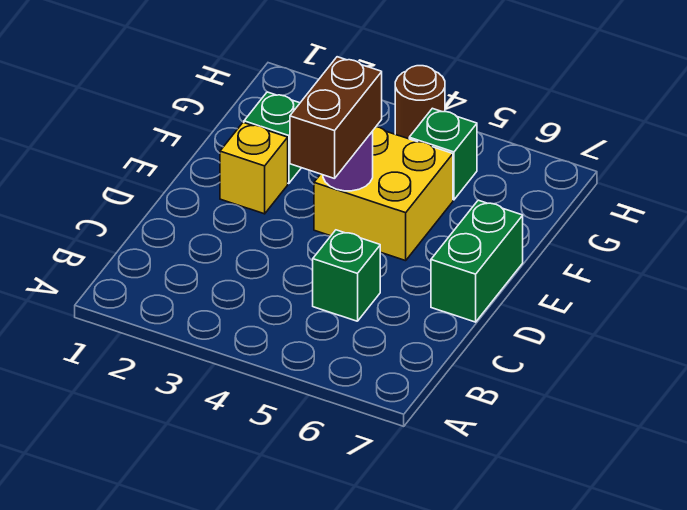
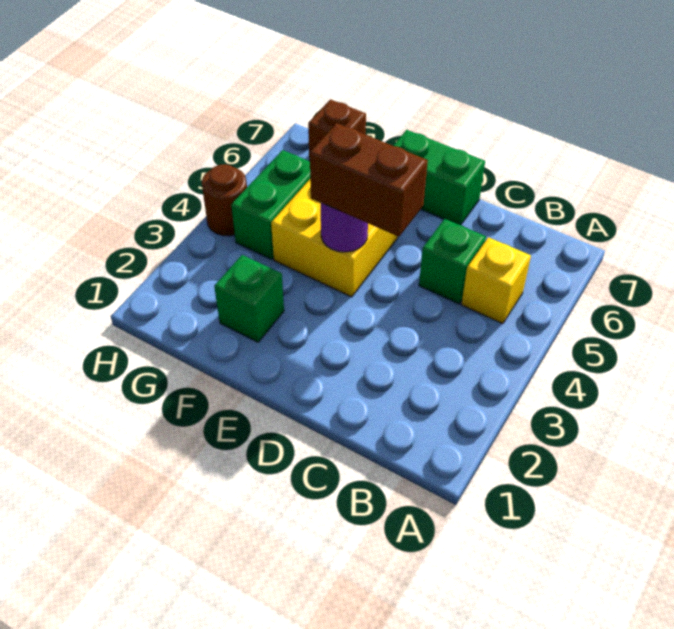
yellow brick E2 level 1 -> yellow brick B5 level 1
green brick G5 level 1 -> green brick G4:G5 level 1
none -> brown brick G7 level 1

